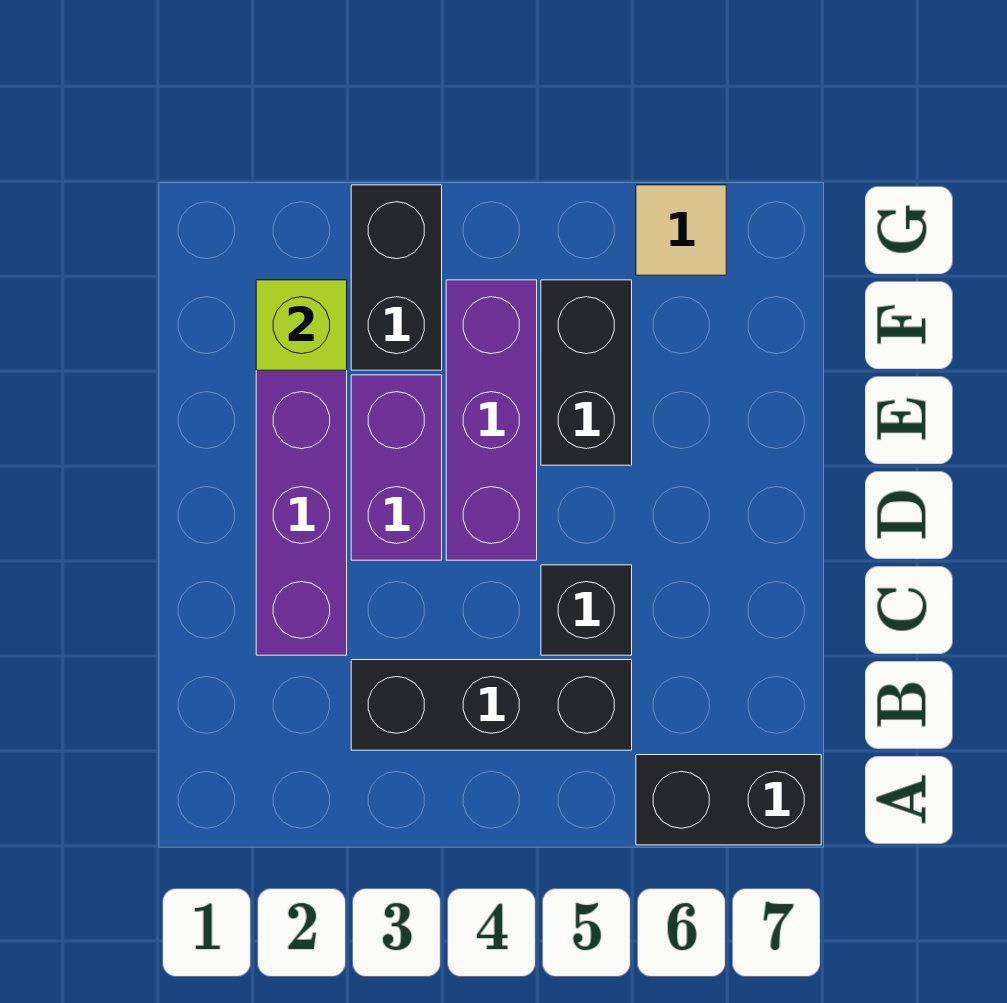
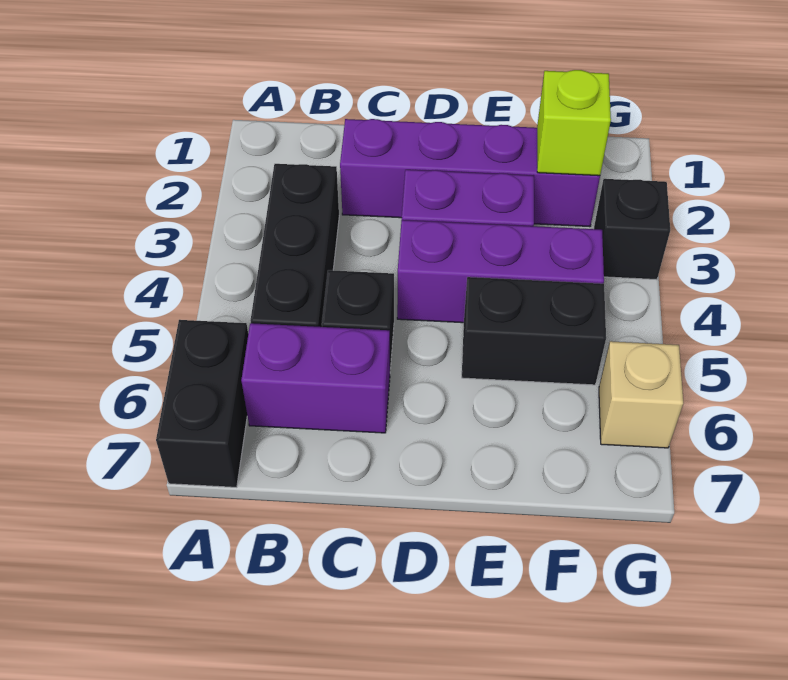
none -> purple brick B6:C6 level 1
black brick F3:G3 level 1 -> black brick G3 level 1
tan tile G6 level 1 -> tan brick G6 level 1

